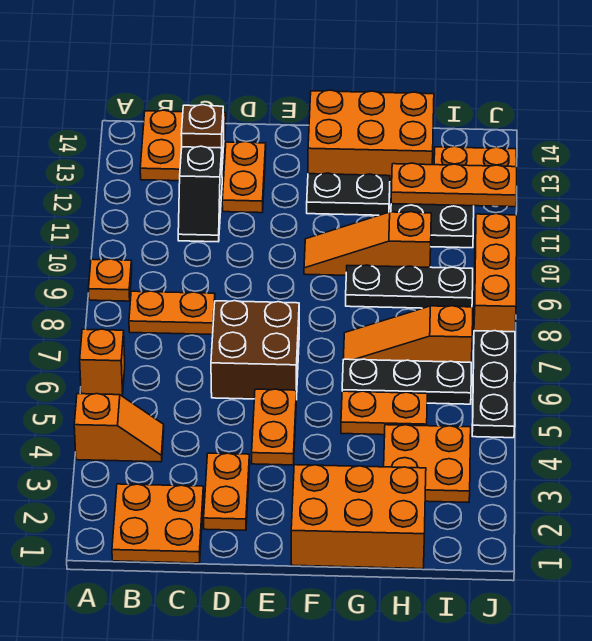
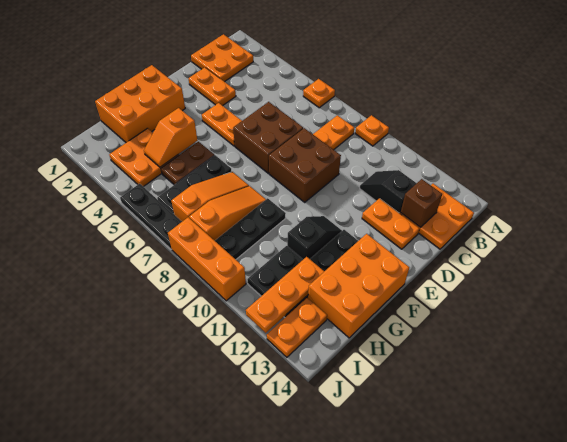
orange slope A4:B4 level 1 top A -> orange slope G4:H4 level 2 top G
orange brick A6 level 1 -> orange plate A6 level 1
none -> brown brick D8:E9 level 1
orange slope F10:H10 level 1 top H -> orange slope G8:I8 level 1 top I
none -> black slope F11:G11 level 1 top G
orange plate G5:H5 level 1 -> brown plate G5:H5 level 1

